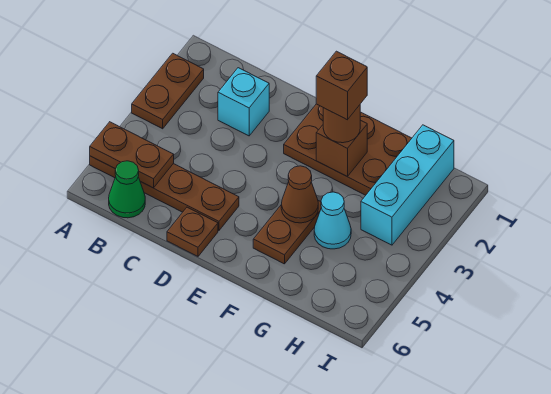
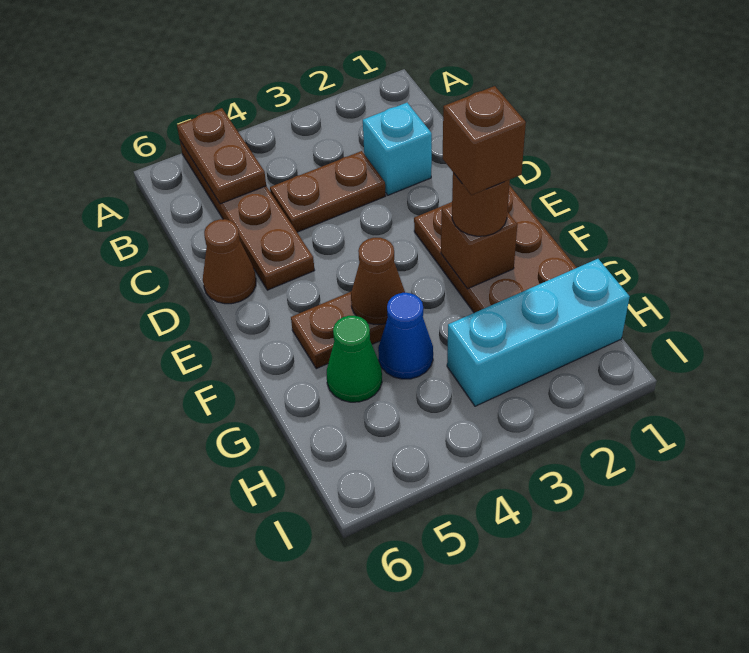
brown plate A2:A3 level 1 -> brown plate C3:C4 level 1
green cone B6 level 1 -> green cone G5 level 1
brown plate D6 level 1 -> brown cone D6 level 1
cyan cone G4 level 1 -> blue cone G4 level 1

